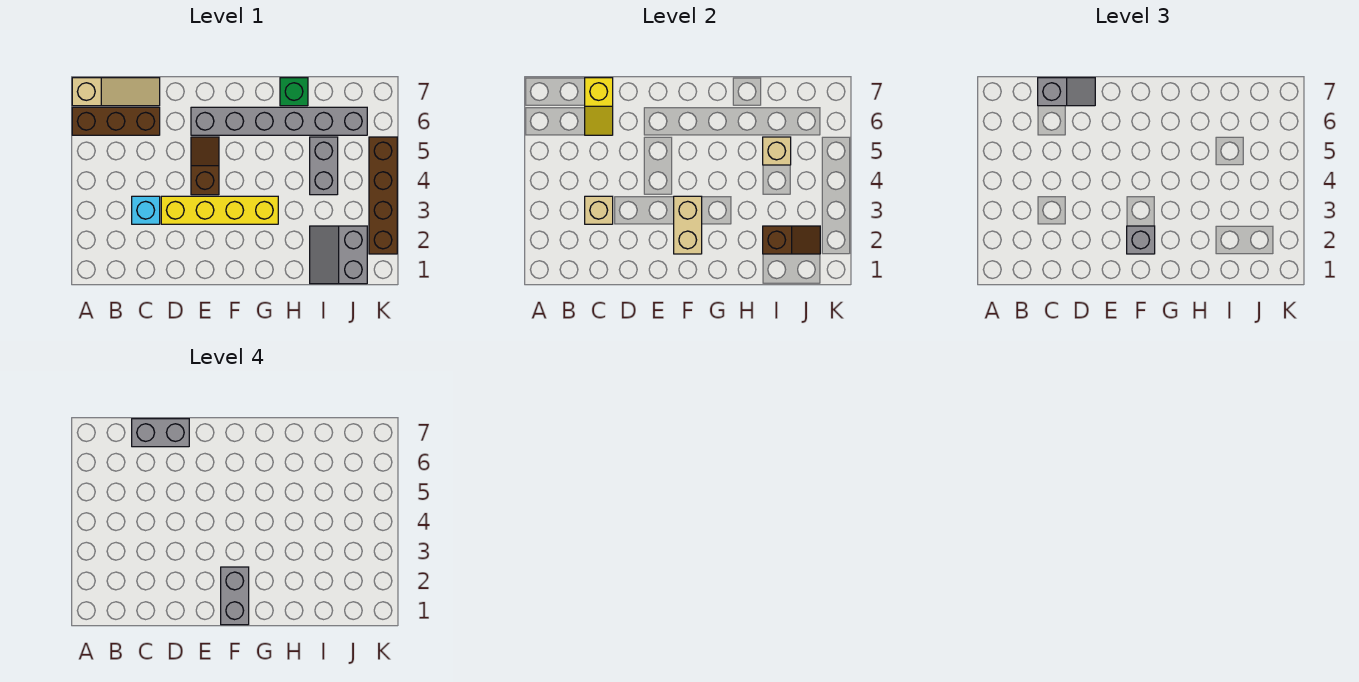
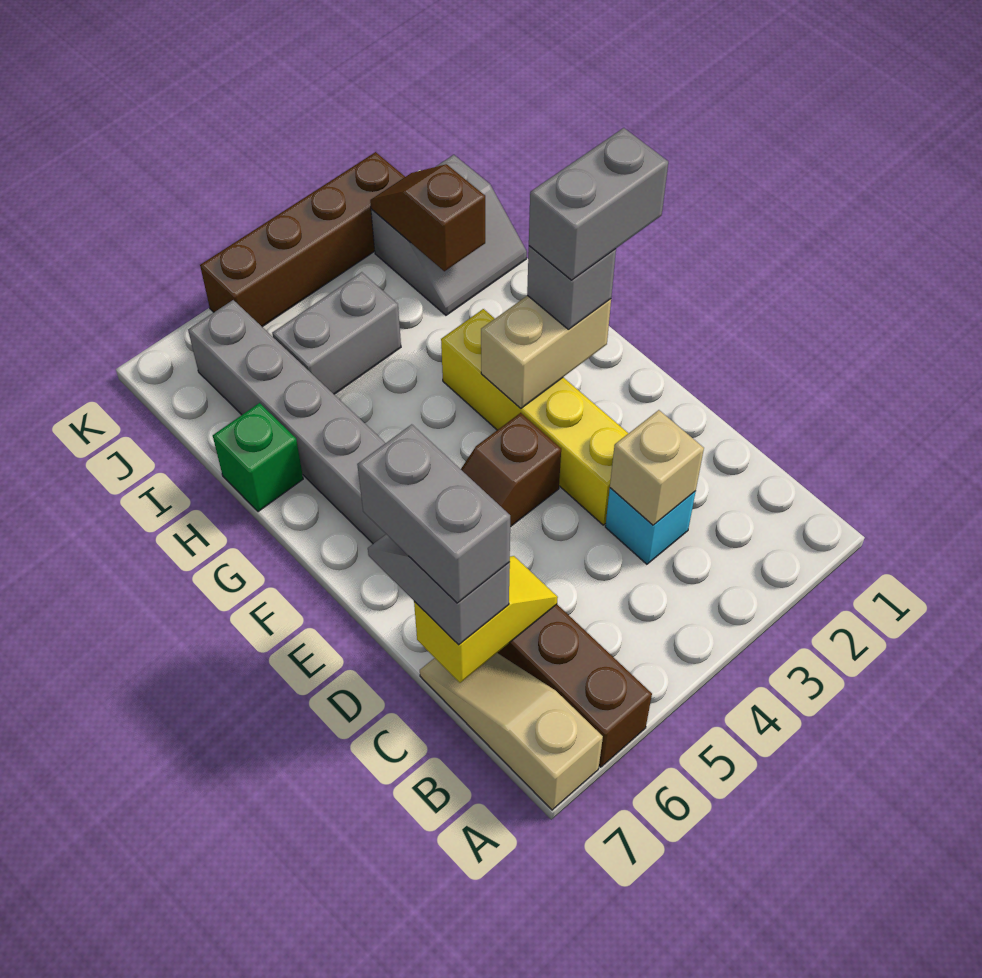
tan brick I5 level 2 -> none

